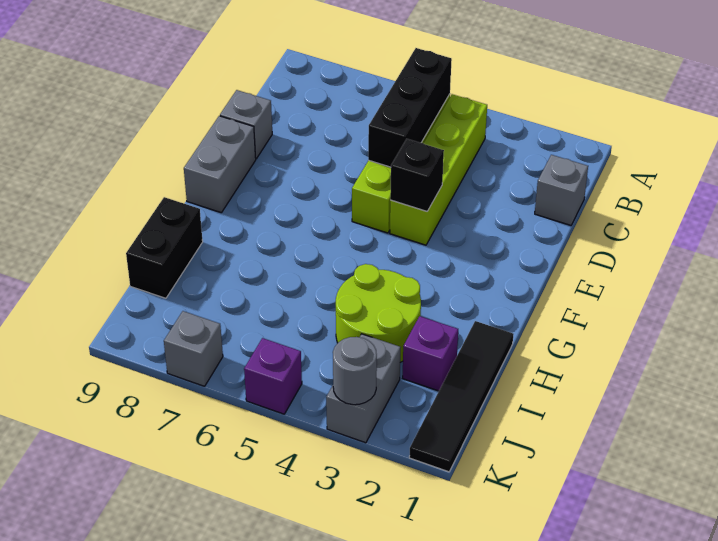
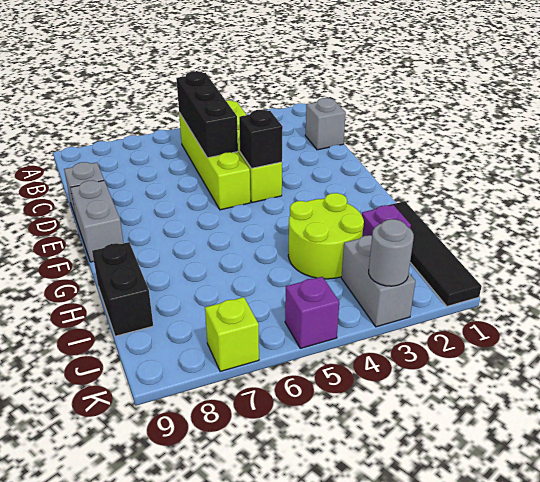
grey brick K7 level 1 -> lime brick K7 level 1

